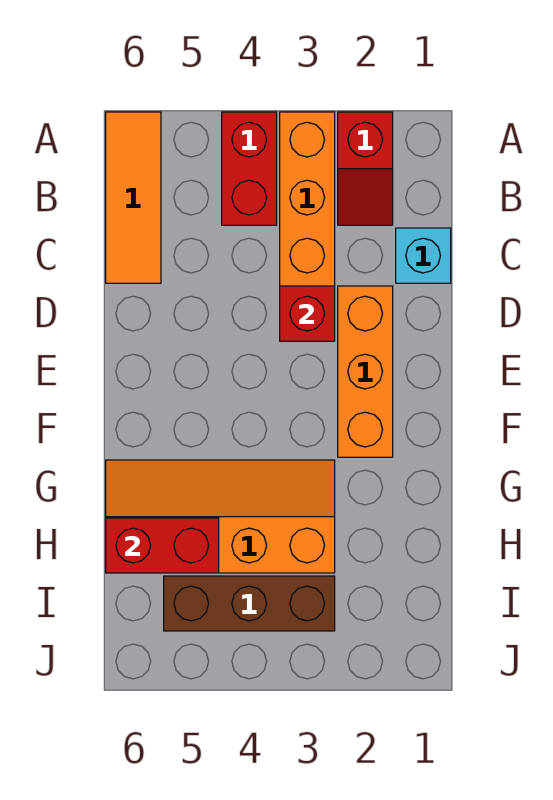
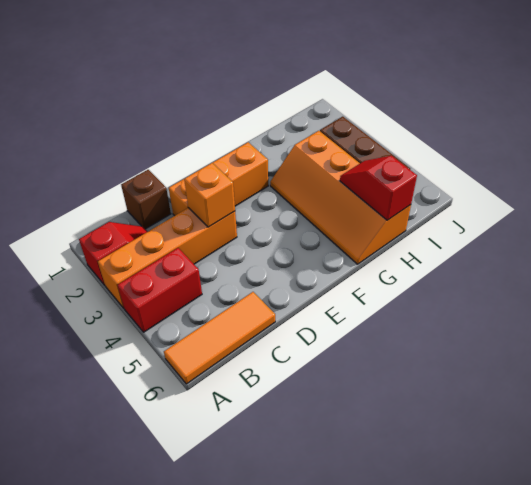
cyan brick C1 level 1 -> brown brick C1 level 1
red brick D3 level 2 -> orange brick D3 level 2
red brick H5:H6 level 2 -> red slope H5:H6 level 2 top 6

